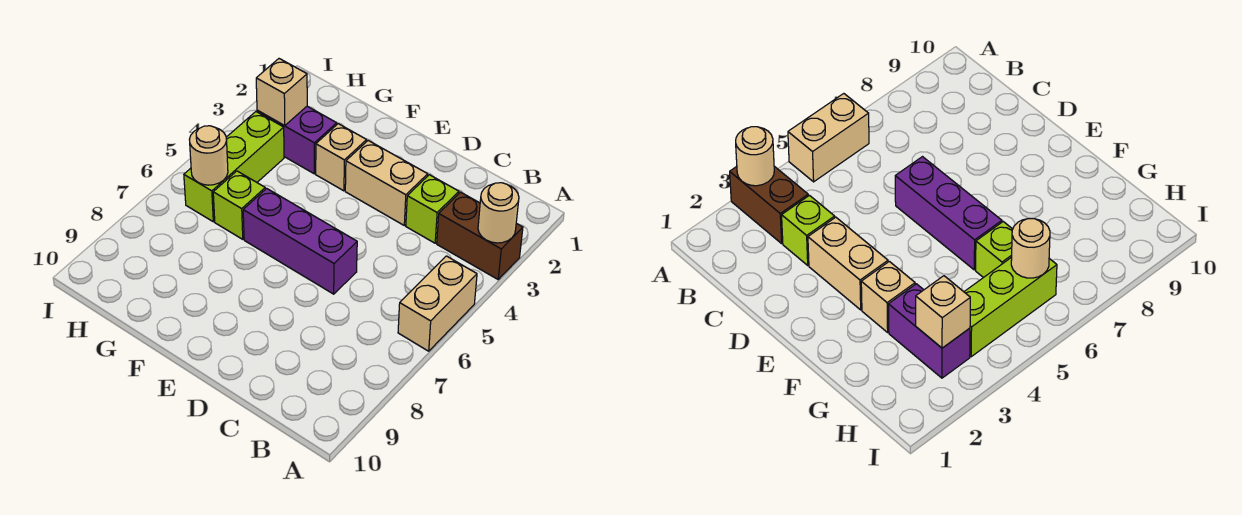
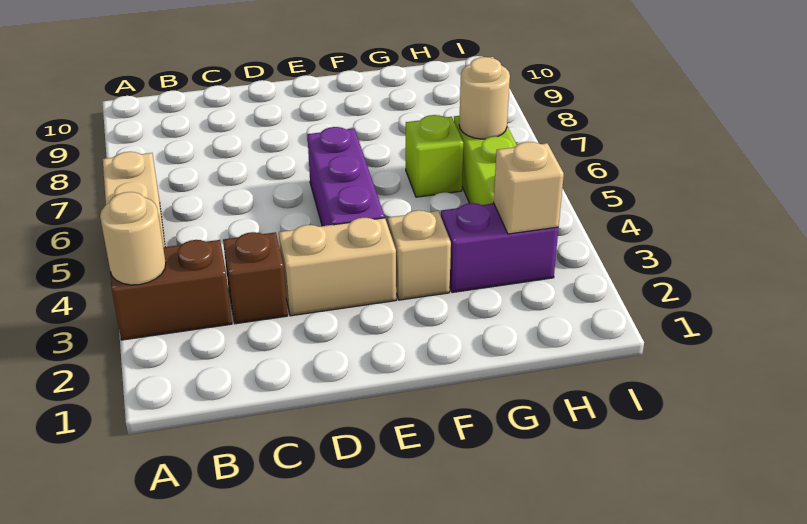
lime brick C3 level 1 -> brown brick C3 level 1
purple brick D6:F6 level 1 -> purple brick E4:E6 level 1

